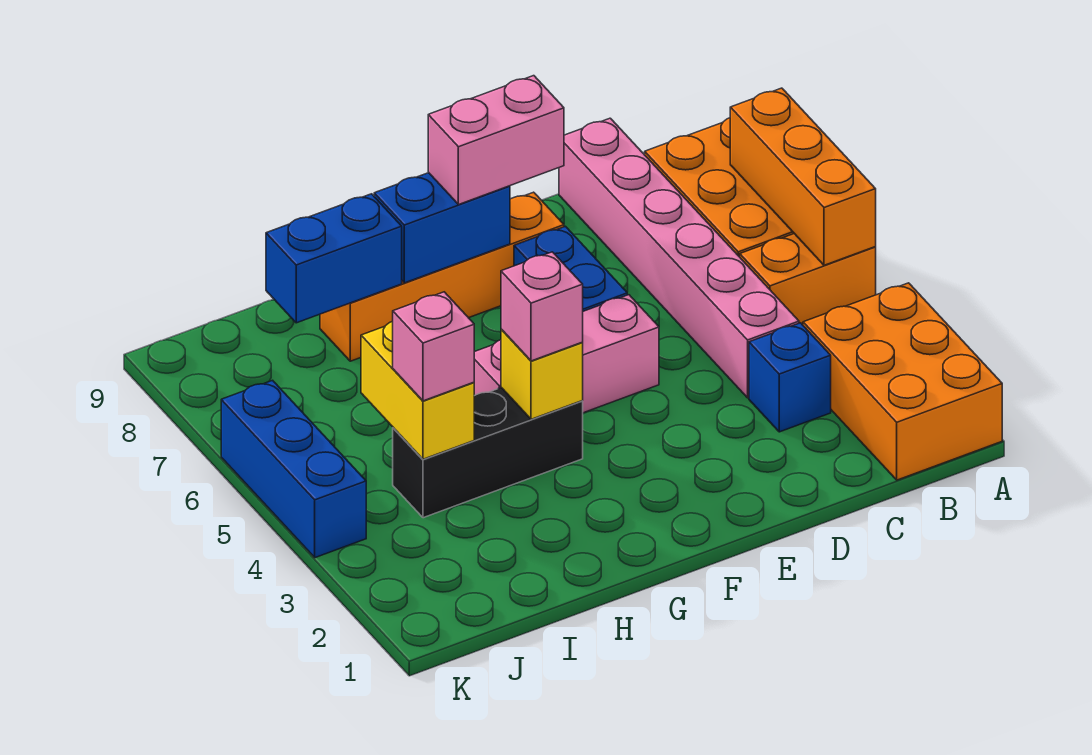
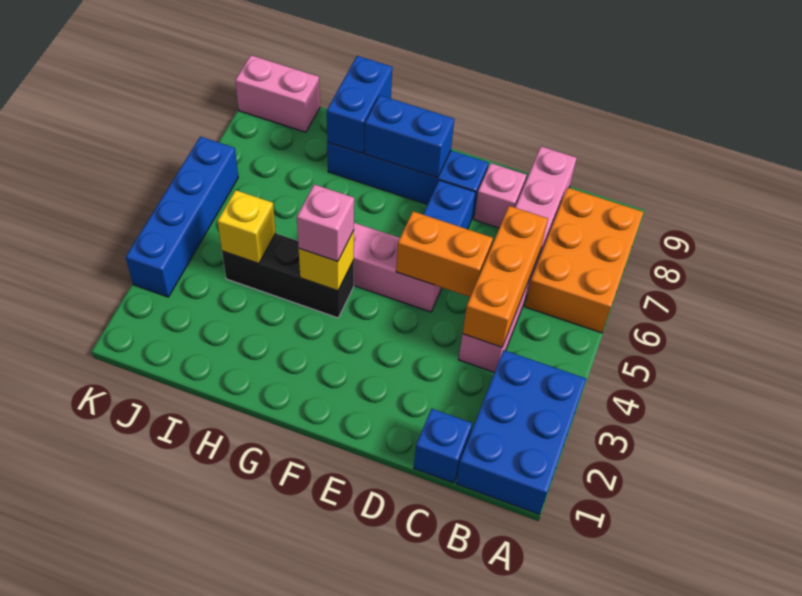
orange brick A1:B3 level 1 -> blue brick A1:B3 level 1
orange brick A5:B5 level 1 -> orange brick D5:E5 level 2
orange brick A5:A7 level 2 -> orange brick C4:C6 level 2
blue brick C3 level 1 -> blue brick C1 level 1
orange brick E8:H8 level 1 -> blue brick E8:H8 level 1
pink brick E8:F8 level 3 -> pink brick J9:K9 level 1
blue brick H8:I8 level 2 -> blue brick H8:H9 level 2
yellow brick I4:I5 level 2 -> yellow brick I4 level 2
pink brick I4 level 3 -> pink brick D8 level 1
blue brick K4:K6 level 1 -> blue brick K3:K6 level 1

